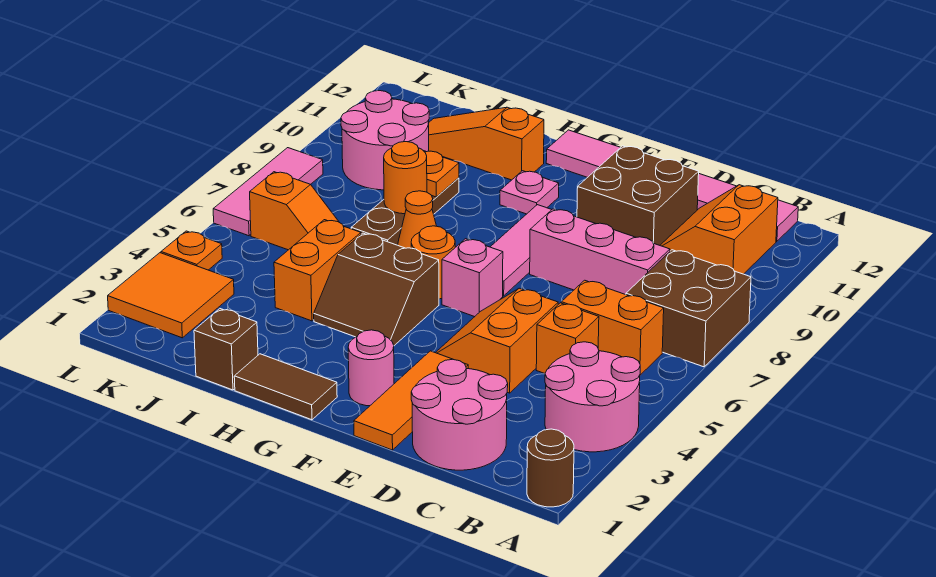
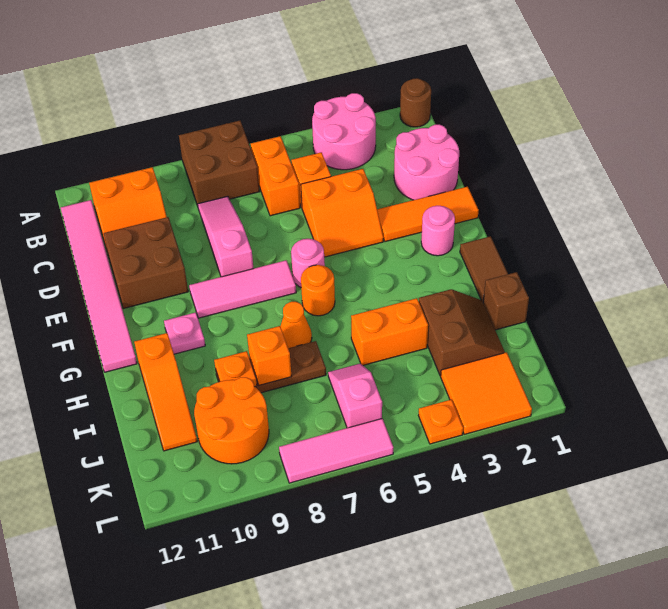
pink brick C8:E8 level 1 -> pink slope C8:E8 level 1 top E
pink brick F6 level 1 -> pink round brick F6 level 1
brown slope G4:H5 level 1 top 5 -> brown slope I2:J3 level 1 top 3
orange round brick I8 level 2 -> orange brick I8 level 2
orange slope J6:K6 level 1 top K -> pink slope J6:K6 level 1 top K
pink round brick J9:K10 level 1 -> orange round brick J9:K10 level 1

